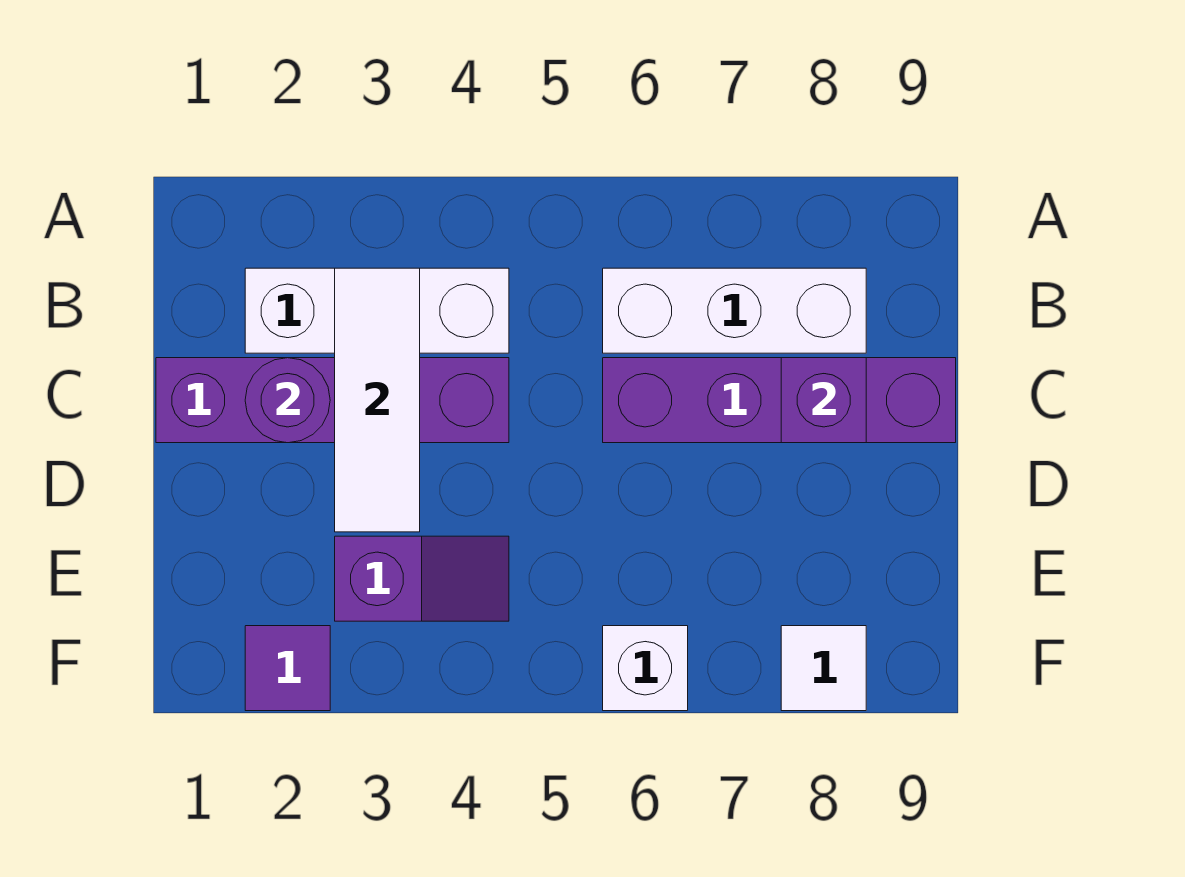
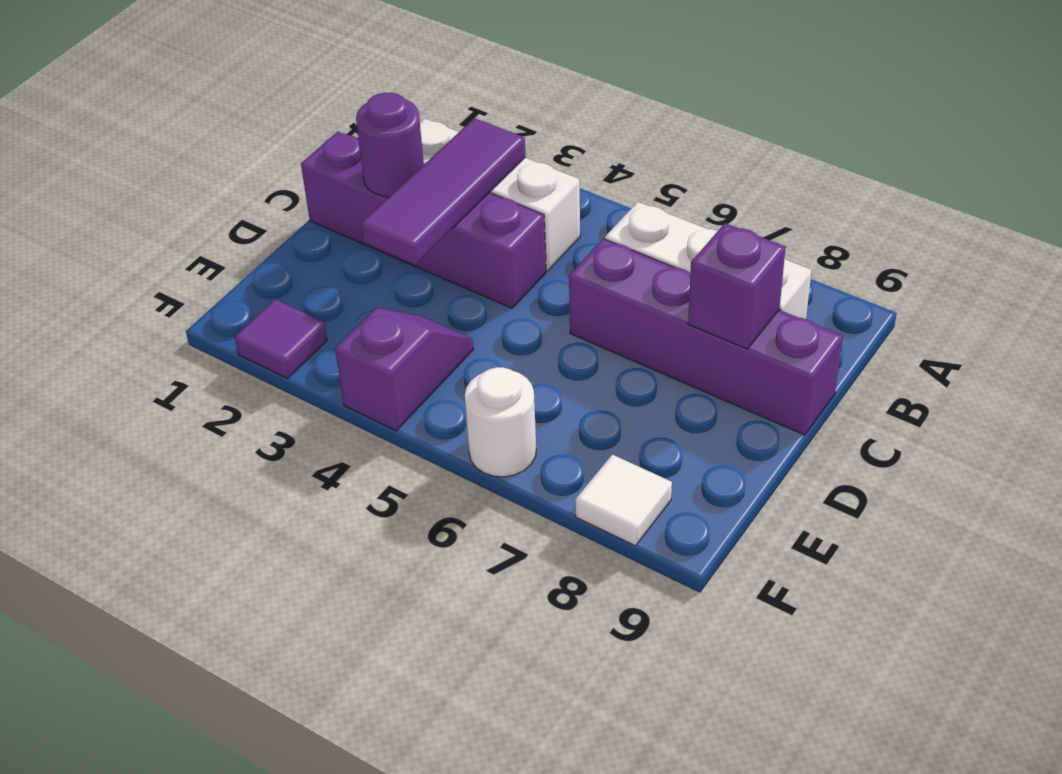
white tile B3:D3 level 2 -> purple tile B3:D3 level 2
purple slope E3:E4 level 1 top 3 -> purple slope E4:F4 level 1 top F
white brick F6 level 1 -> white round brick F6 level 1

